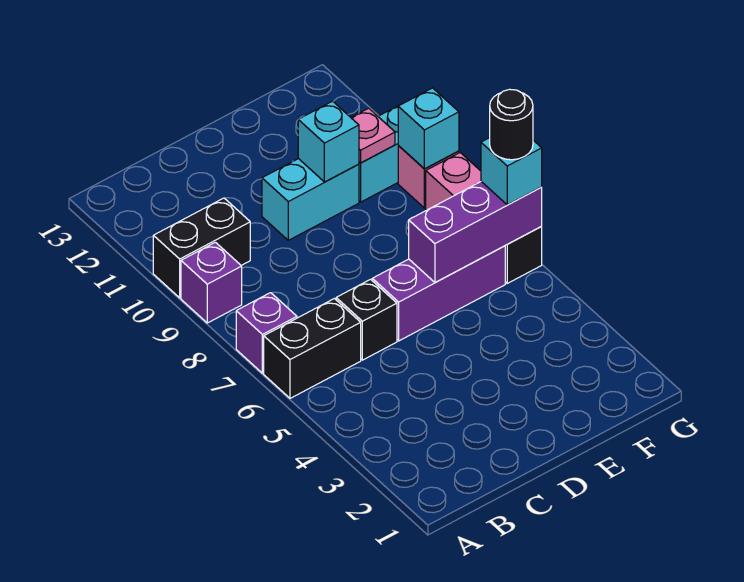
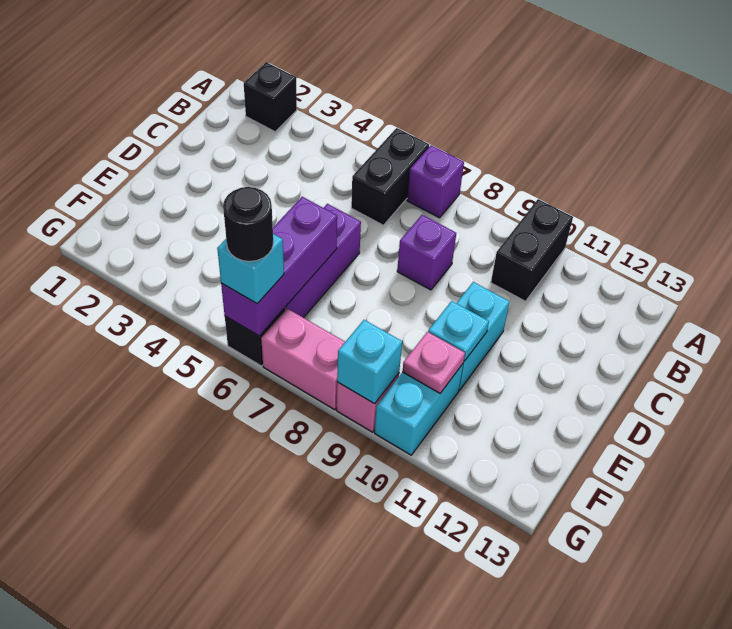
purple brick A9 level 1 -> purple brick C8 level 1
black brick C6 level 1 -> black brick A2 level 1
cyan brick E10 level 2 -> cyan plate E10 level 2

